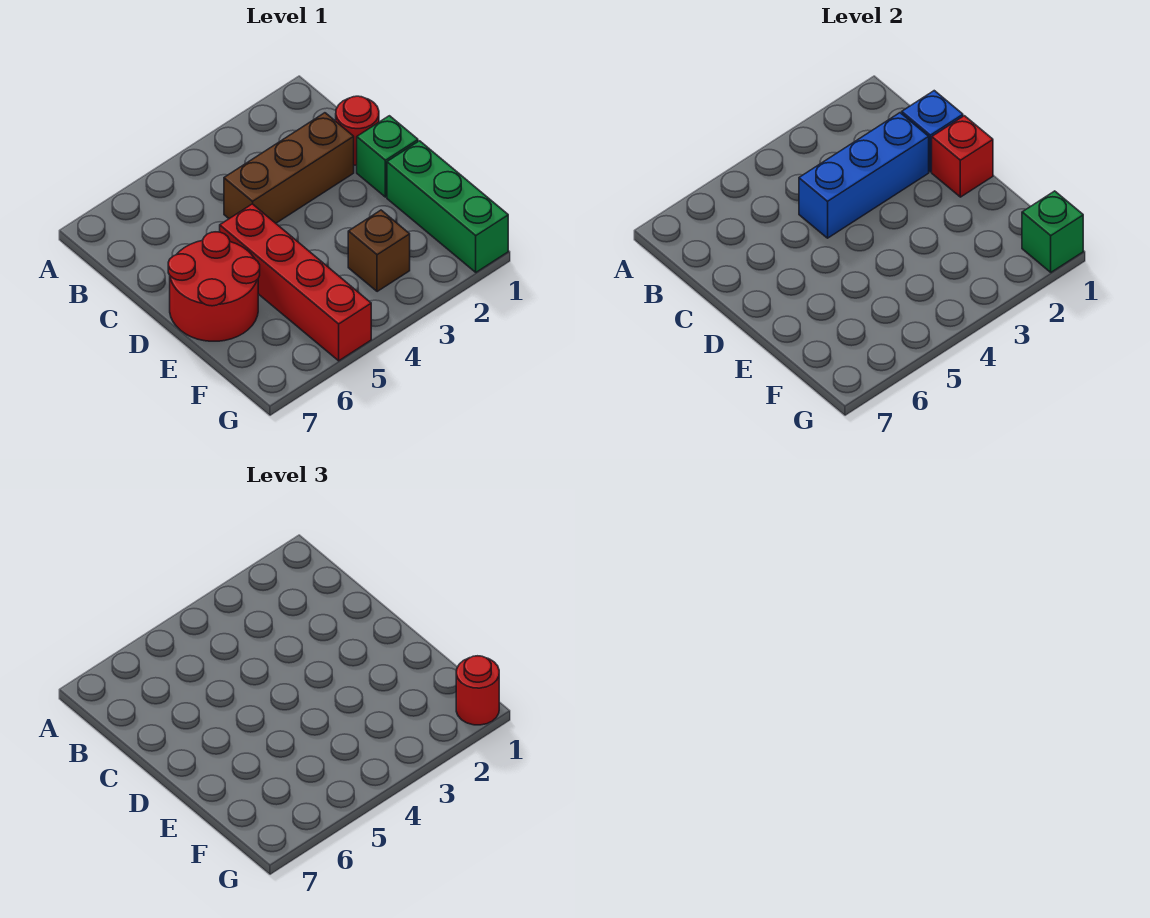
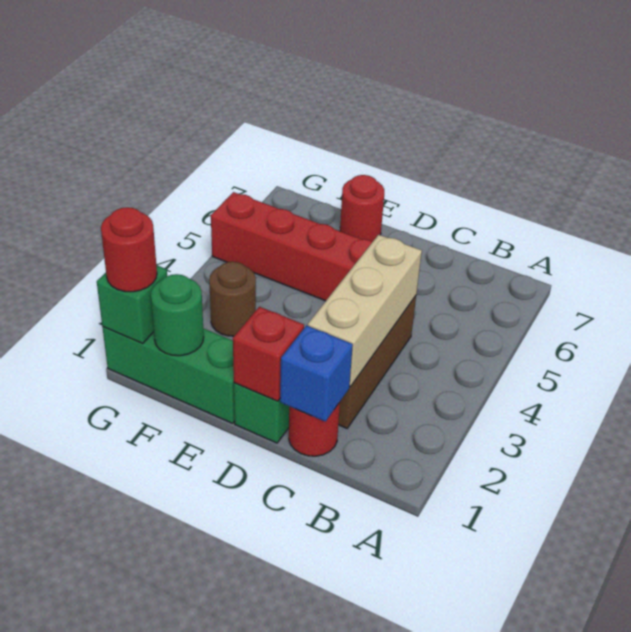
blue brick C2:C4 level 2 -> tan brick C2:C4 level 2
red round brick D6:E7 level 1 -> red round brick E7 level 1
none -> green round brick F1 level 2
brown brick F3 level 1 -> brown round brick F3 level 1

